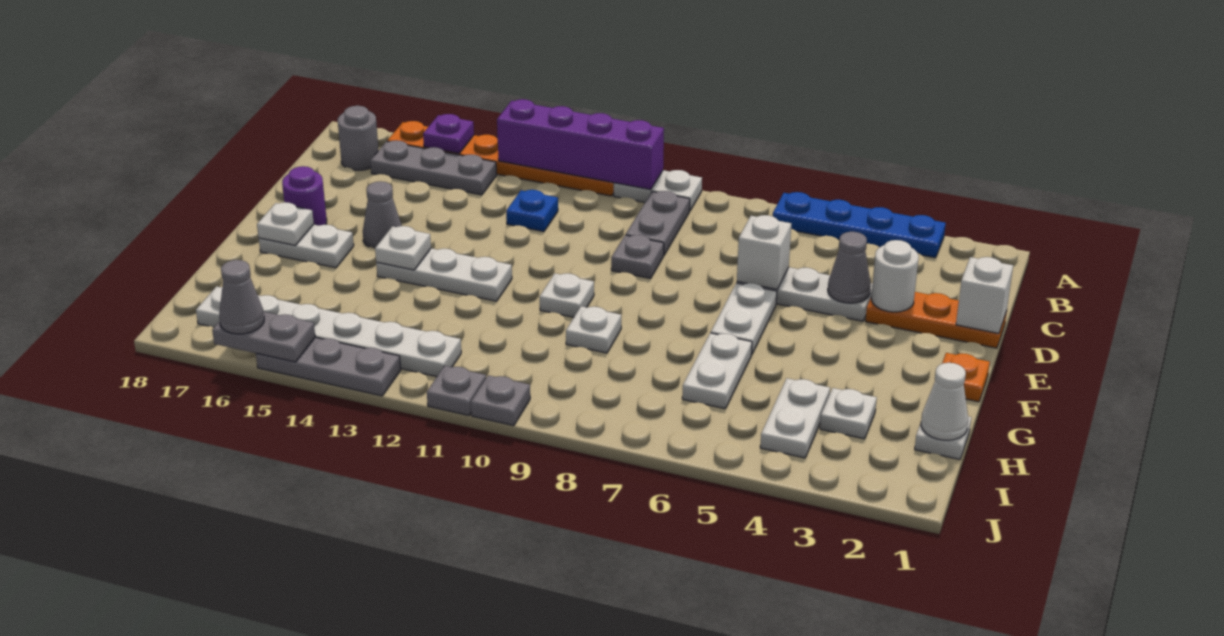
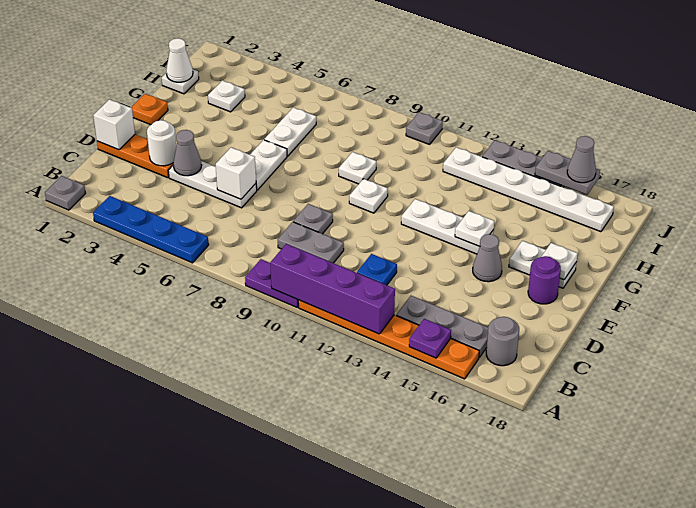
white plate A9:A10 level 1 -> purple plate A9:A10 level 1
grey plate B9:C9 level 1 -> grey plate C9:C10 level 1
white plate H4:I4 level 1 -> none
grey plate J11 level 1 -> grey plate A1 level 1

